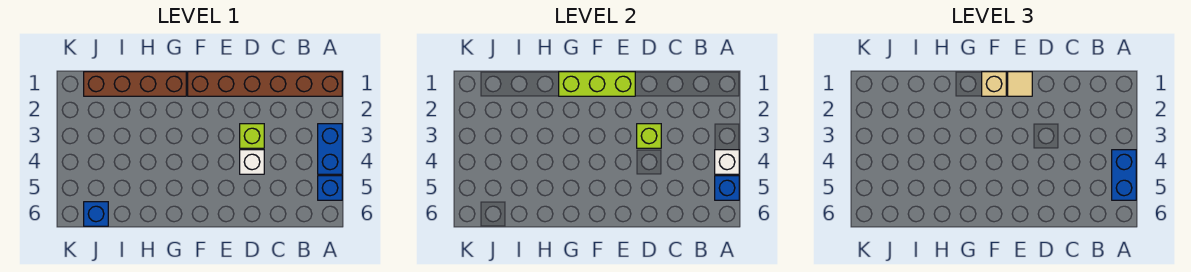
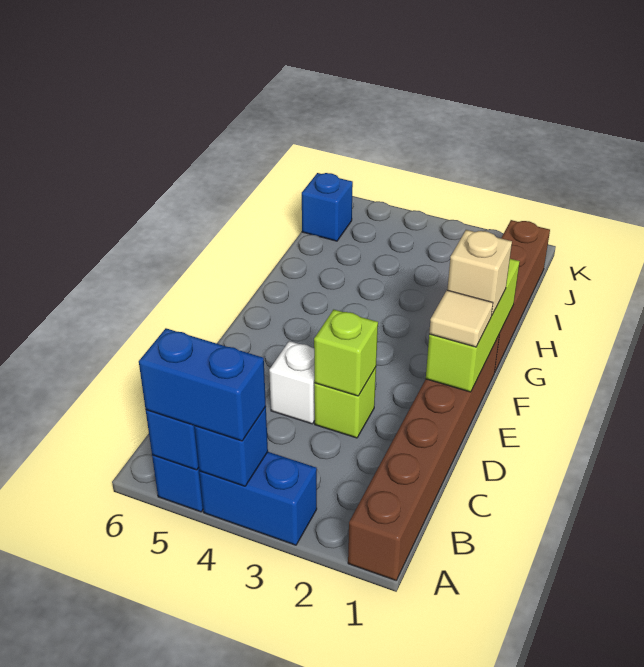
white brick A4 level 2 -> blue brick A4 level 2

